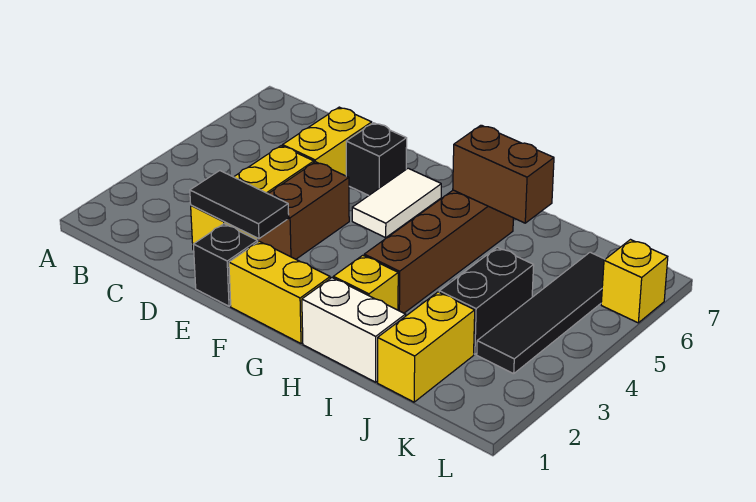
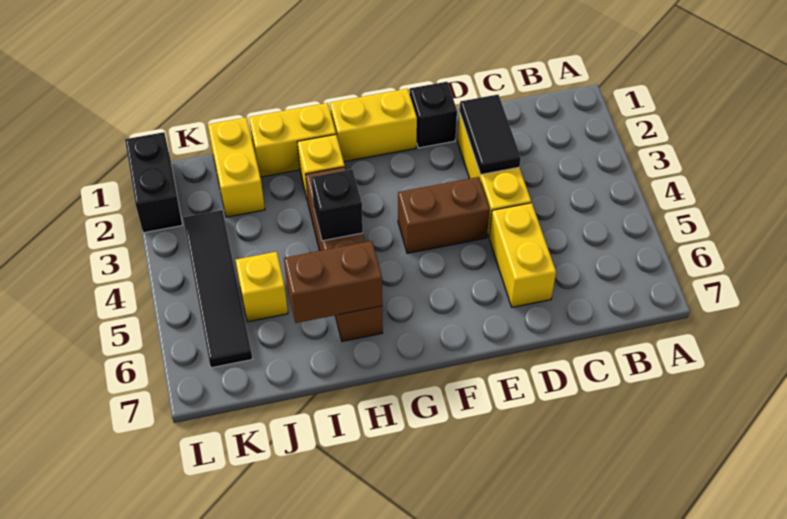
black tile D2:E2 level 2 -> black tile D2:D3 level 2
brown brick E3:E4 level 1 -> brown brick E4:F4 level 1
black brick E6 level 1 -> black brick H4 level 2
white tile F5:F6 level 1 -> none
white brick H1:I1 level 1 -> yellow brick H1:I1 level 1
black brick J3:J4 level 1 -> black brick L1:L2 level 1
yellow brick L6 level 1 -> yellow brick J5 level 1

